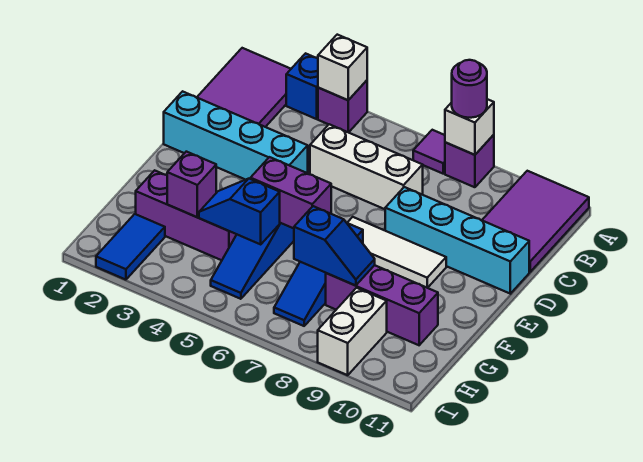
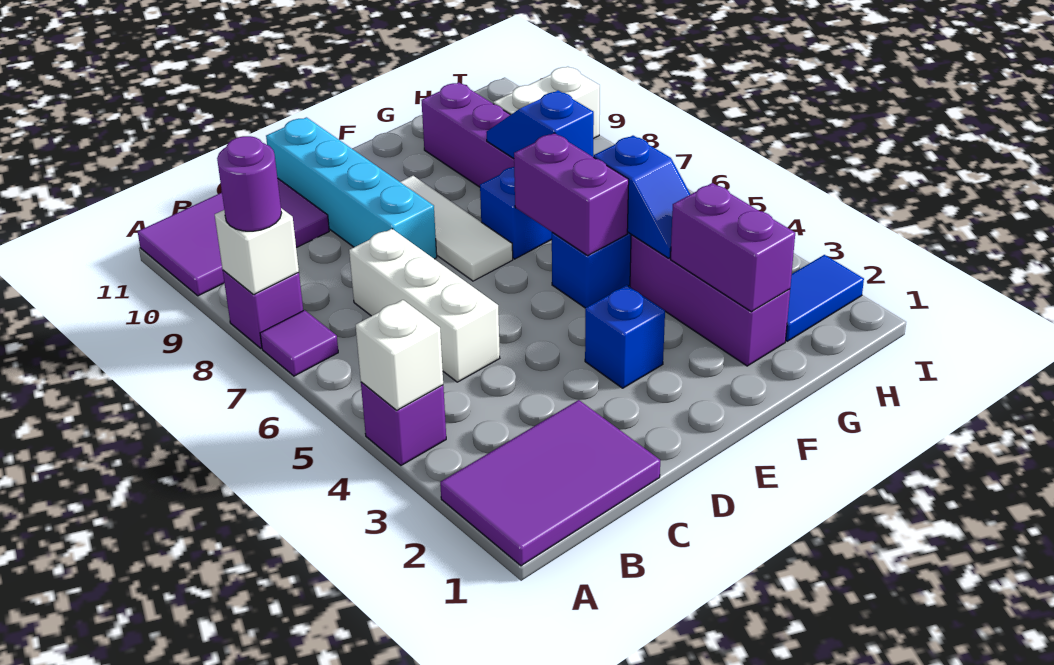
blue brick A3 level 1 -> blue brick E3 level 1
cyan brick D1:D4 level 1 -> none
purple brick G3 level 2 -> purple brick G2:G3 level 2

